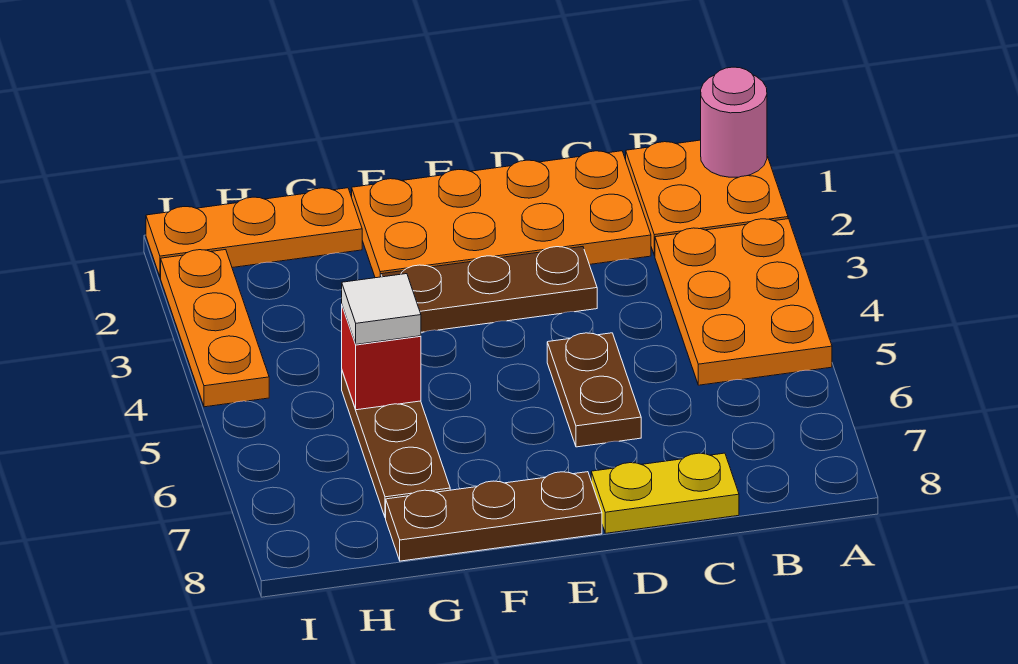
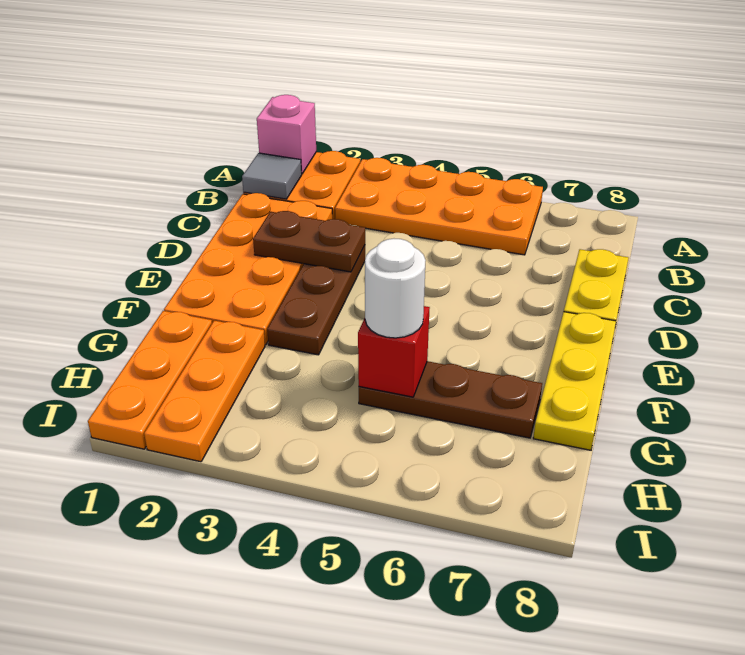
pink round brick A1 level 2 -> pink brick A1 level 2
orange plate A3:B5 level 1 -> orange plate A3:B6 level 1
none -> grey tile B1 level 2
brown plate D5:D6 level 1 -> brown plate D2:D3 level 2
brown plate E8:G8 level 1 -> yellow plate E8:G8 level 1
white tile G5 level 3 -> white round brick G5 level 3
orange plate I2:I4 level 1 -> orange plate G2:I2 level 1

